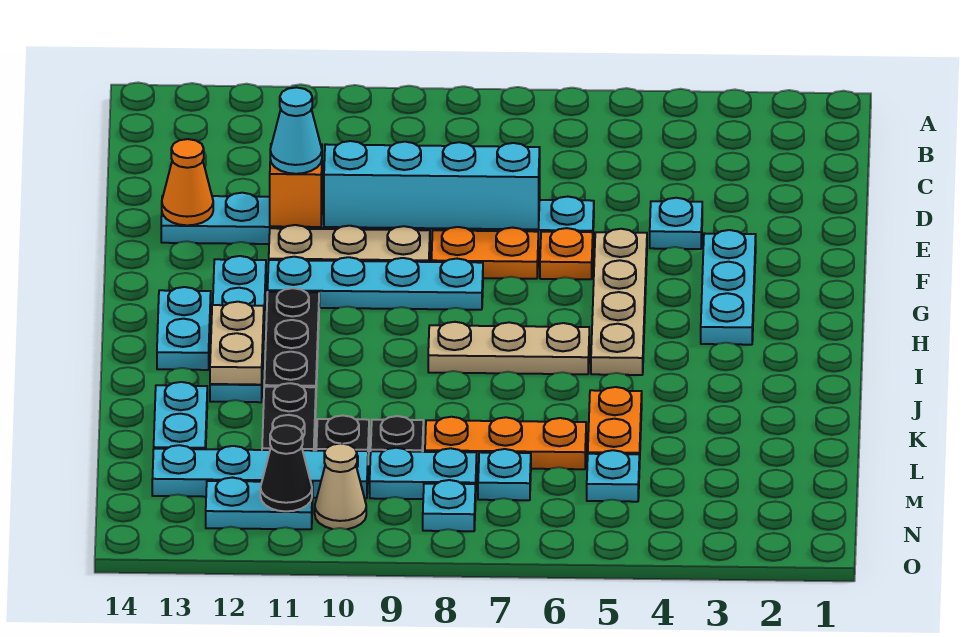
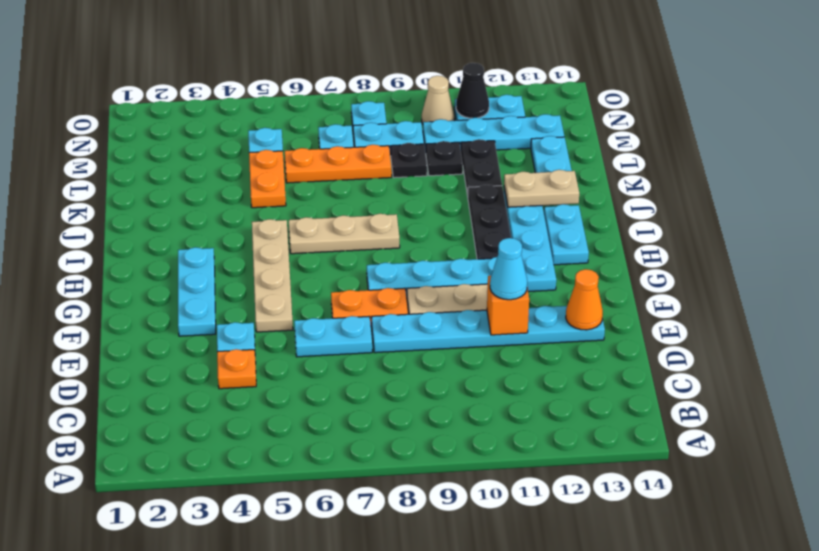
cyan brick E7:E10 level 2 -> none
orange plate F6 level 1 -> orange plate D4 level 1
tan plate I12:J12 level 2 -> tan plate J12:J13 level 2

